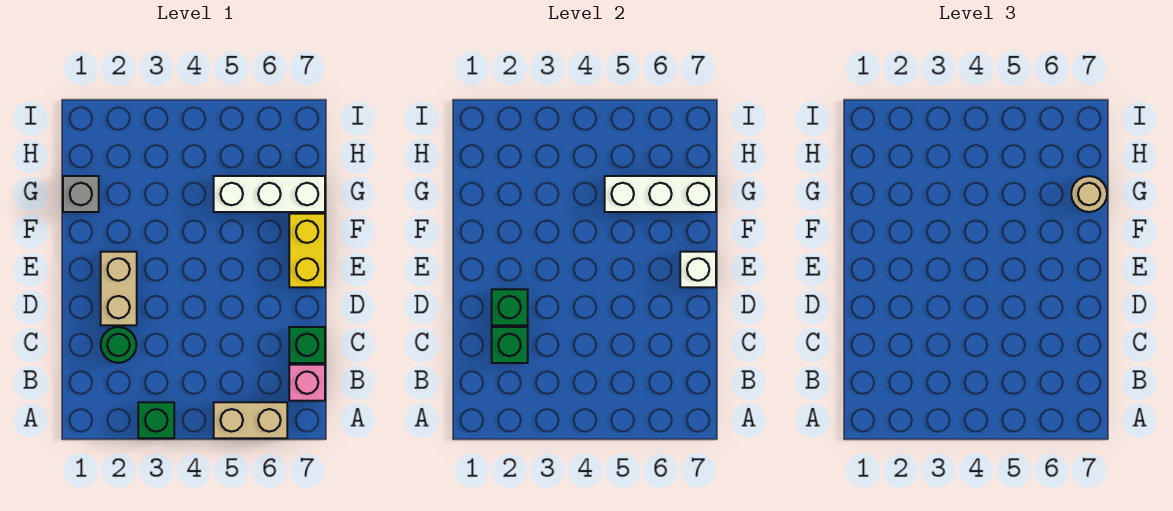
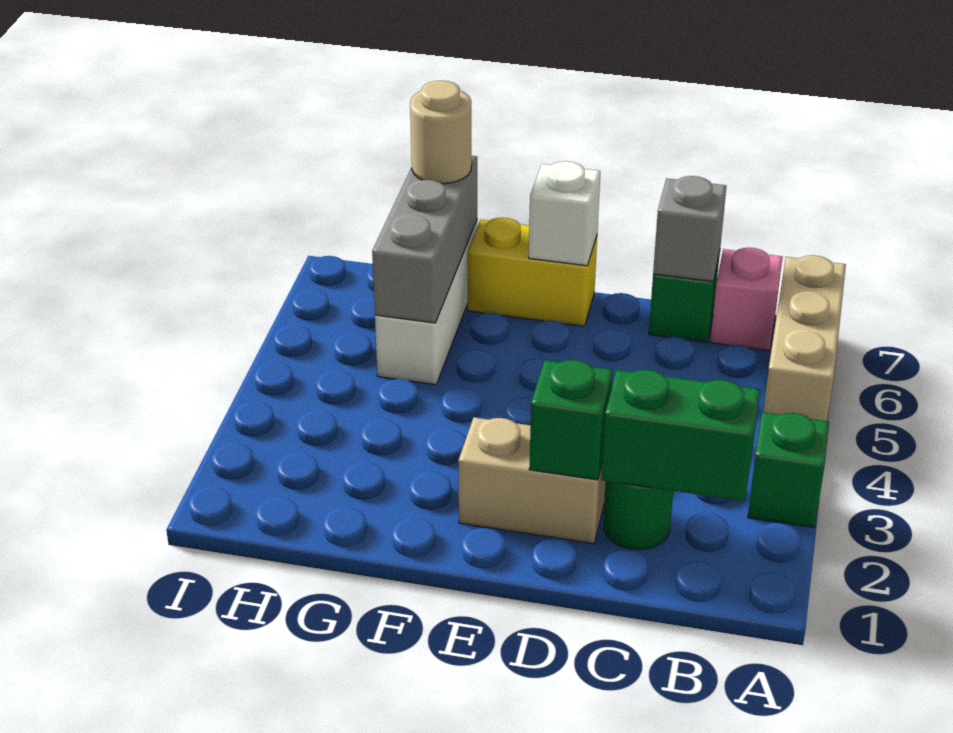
tan brick A5:A6 level 1 -> tan brick A5:A7 level 1
green brick C2 level 2 -> green brick B2:C2 level 2
grey brick G1 level 1 -> grey brick C7 level 2
white brick G5:G7 level 2 -> grey brick G5:G7 level 2

